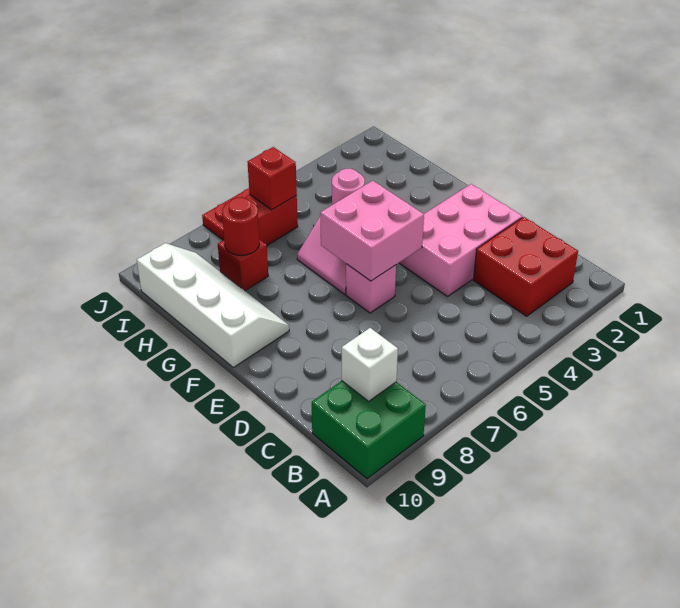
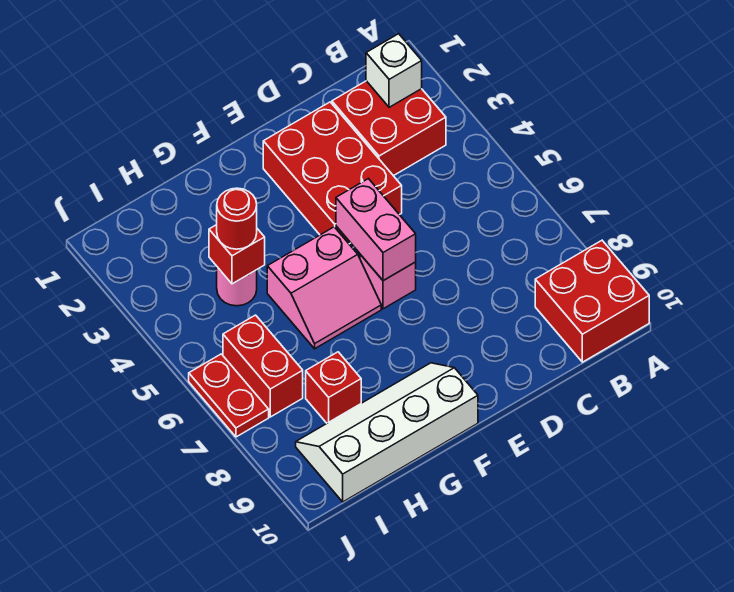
green brick A9:B10 level 1 -> red brick A9:B10 level 1
white brick B9 level 2 -> white brick B2 level 2
pink brick D2:E4 level 1 -> red brick D2:E4 level 1
pink brick E5:F6 level 2 -> pink brick E5:E6 level 2
red round brick H8 level 2 -> red round brick H4 level 3
red brick I6 level 2 -> red brick H4 level 2

